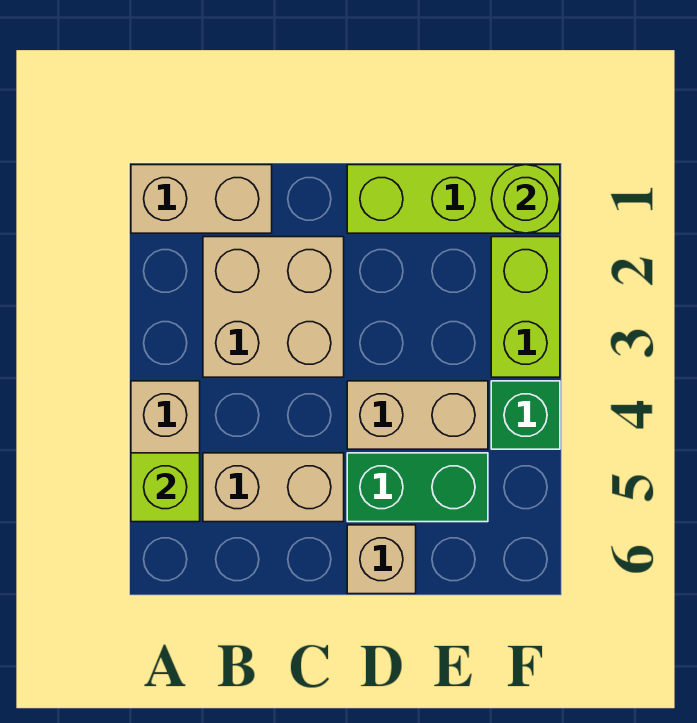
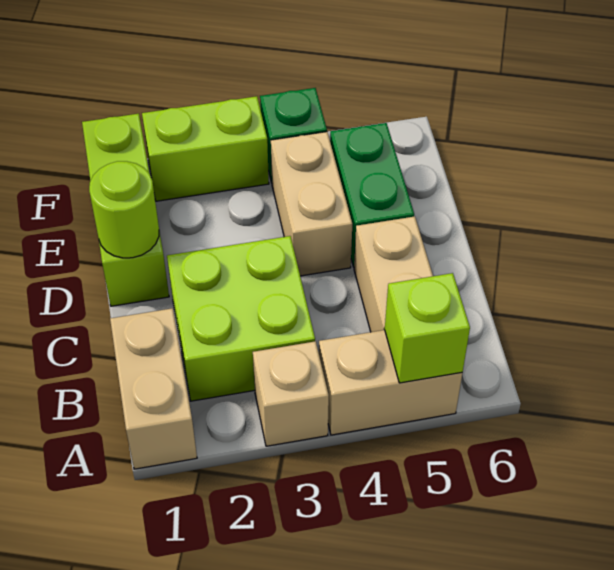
tan brick B2:C3 level 1 -> lime brick B2:C3 level 1
tan brick D6 level 1 -> tan brick A3 level 1
lime round brick F1 level 2 -> lime round brick D1 level 2

